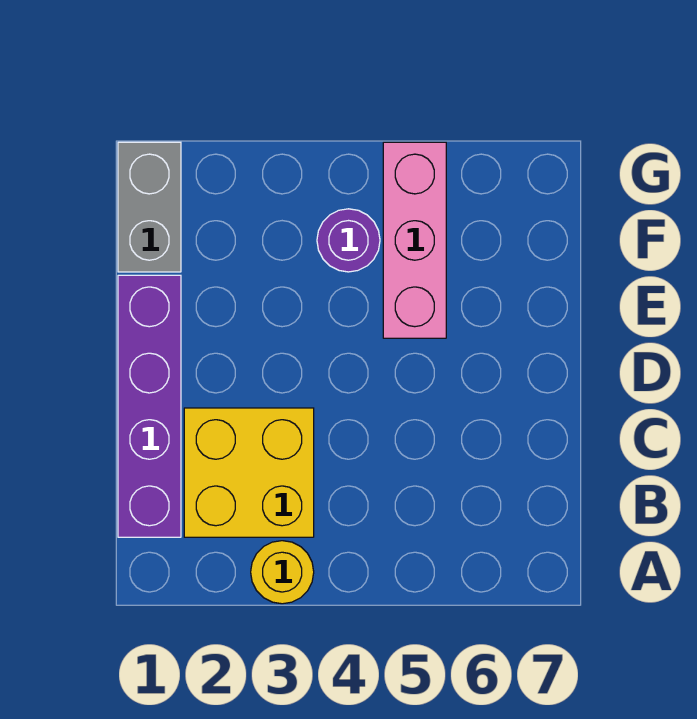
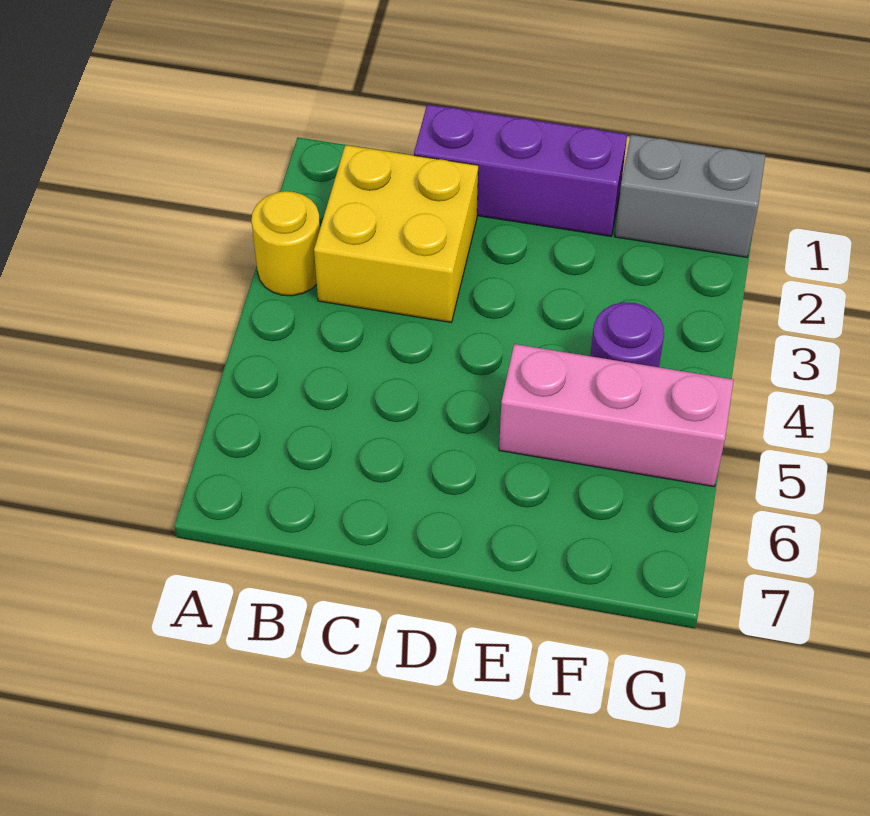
purple brick B1:E1 level 1 -> purple brick C1:E1 level 1

